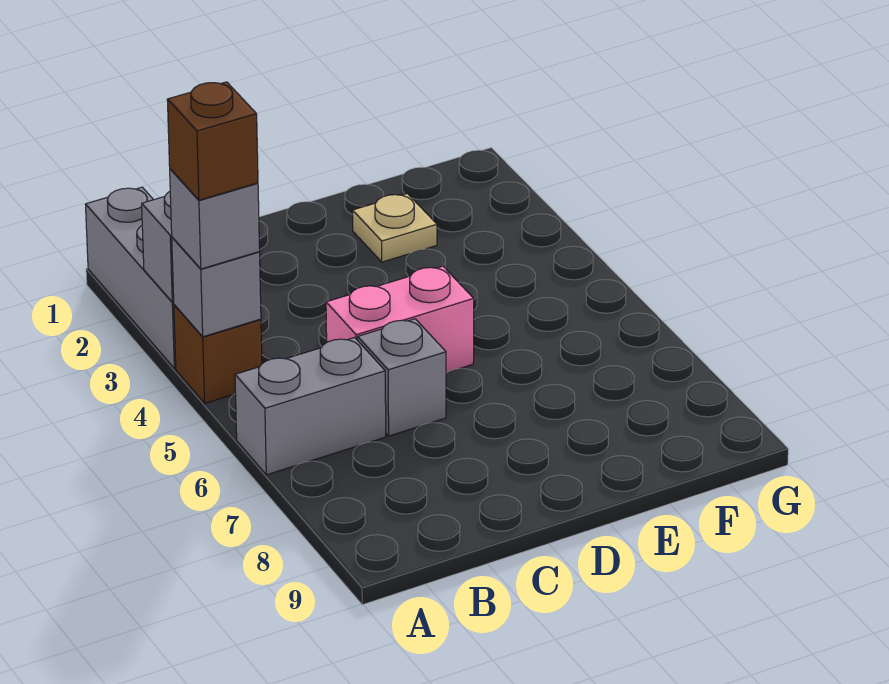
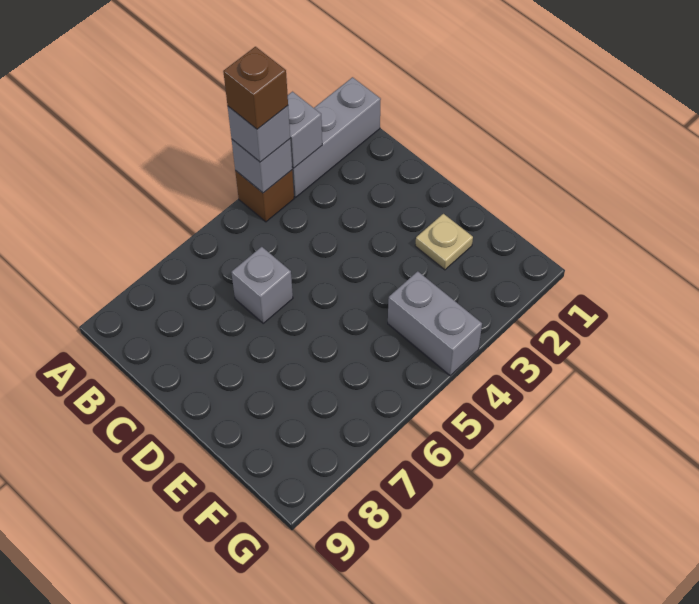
grey brick A6:B6 level 1 -> grey brick F4:G4 level 1
pink brick C5:D5 level 1 -> none

